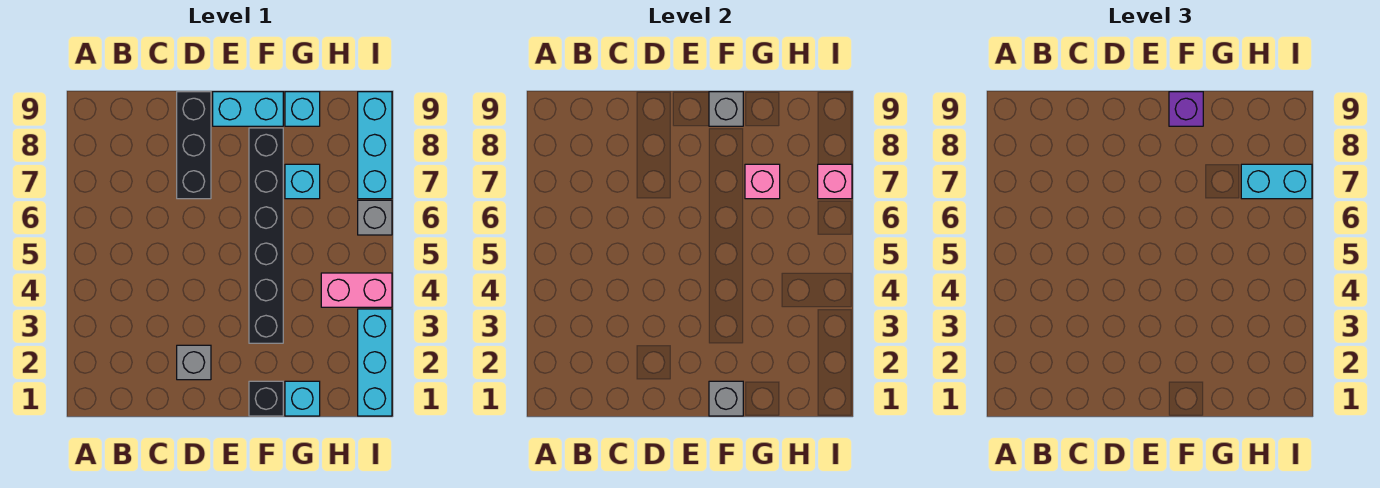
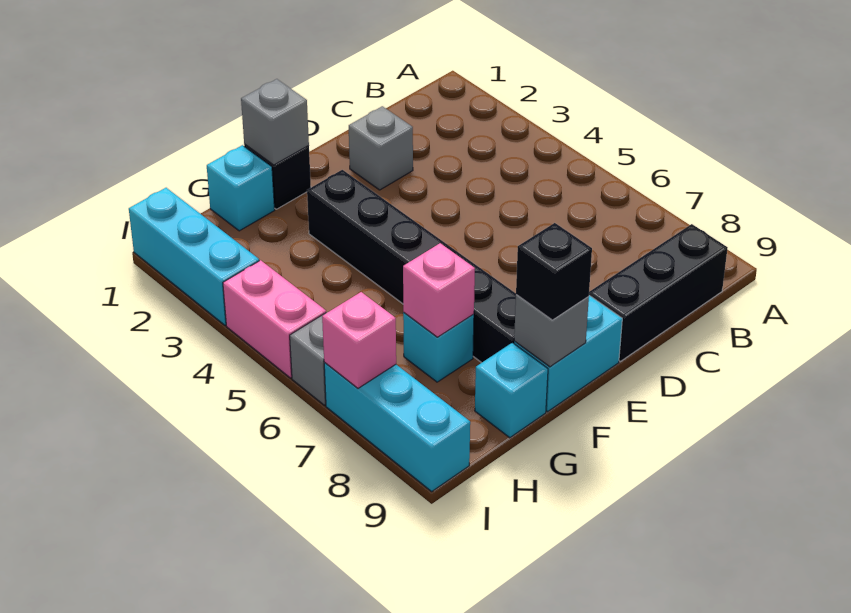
black brick D7:D9 level 1 -> black brick B9:D9 level 1
purple brick F9 level 3 -> black brick F9 level 3
pink brick H4:I4 level 1 -> pink brick I4:I5 level 1
cyan brick H7:I7 level 3 -> none

